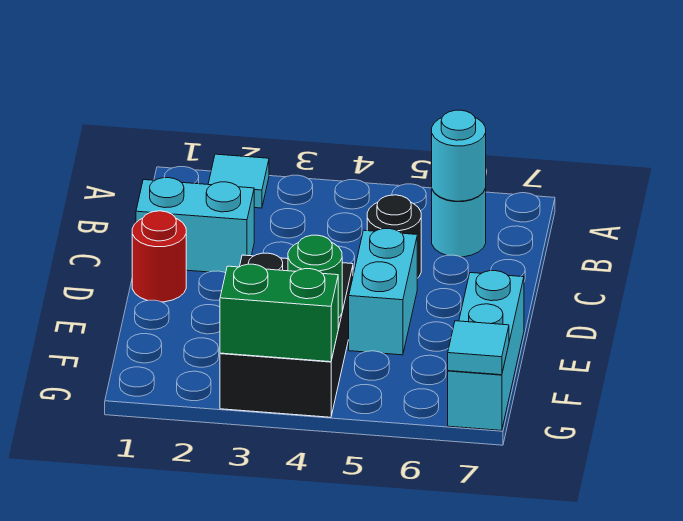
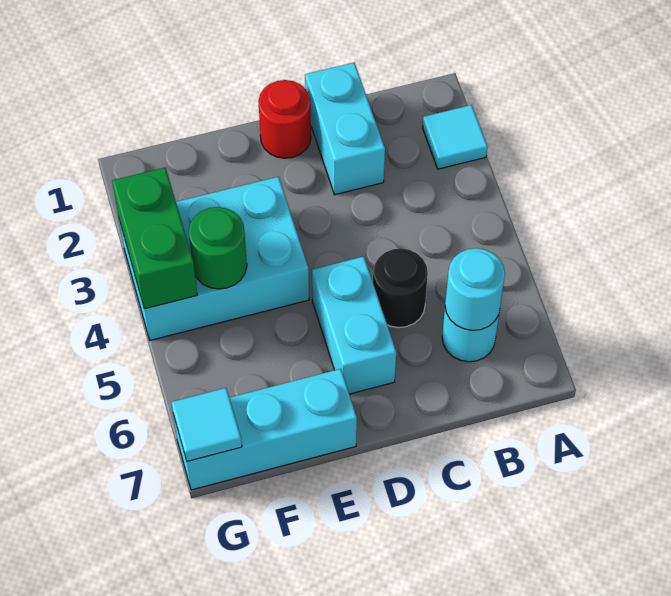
cyan brick D5:E5 level 1 -> cyan brick D5:D6 level 1
black brick E3:G4 level 1 -> cyan brick E3:G4 level 1

